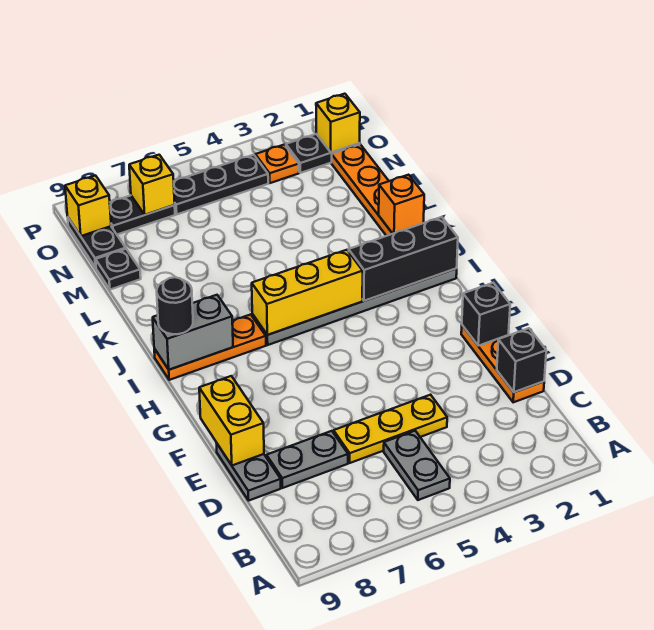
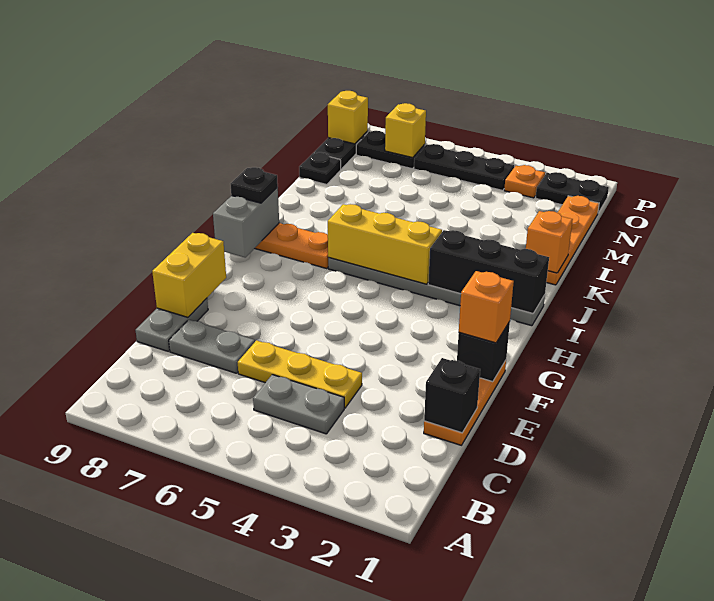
grey plate B5:C5 level 1 -> grey plate C4:C5 level 1
none -> orange brick F1 level 3
grey brick I8:I9 level 2 -> grey brick H9:I9 level 2
black round brick I9 level 3 -> black plate I9 level 3
yellow brick O1 level 2 -> none

